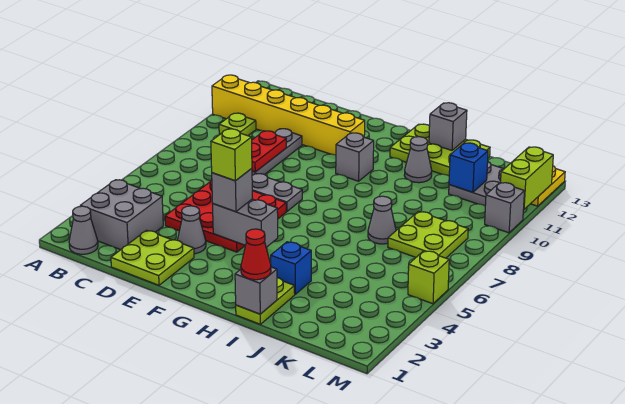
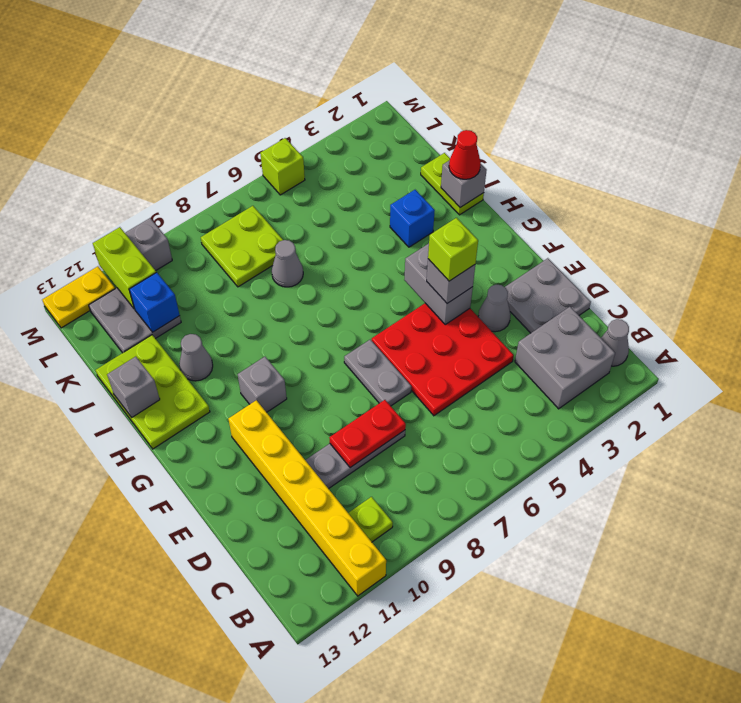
lime plate D1:E2 level 1 -> grey plate D1:E2 level 1
lime plate I1:I2 level 1 -> lime plate I1:J1 level 1
lime brick M11:M12 level 2 -> lime brick L11:M11 level 2

